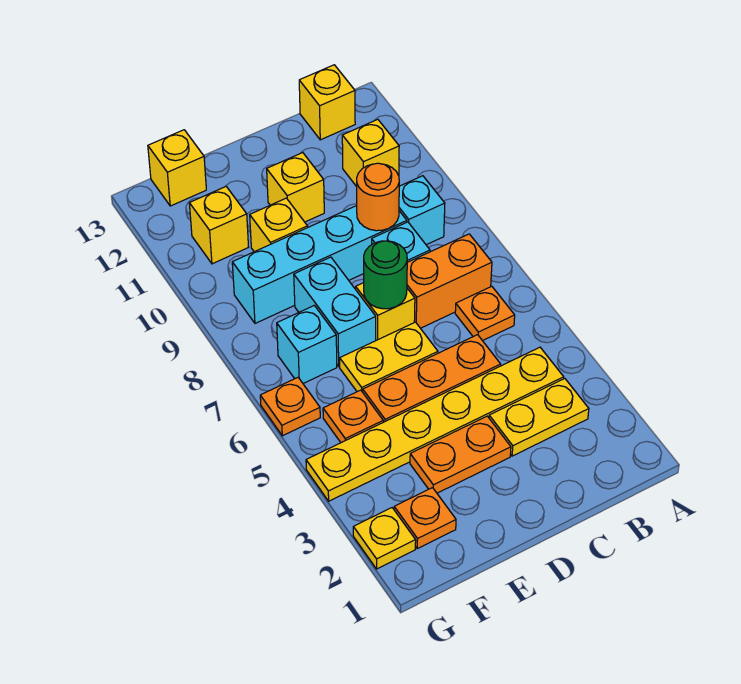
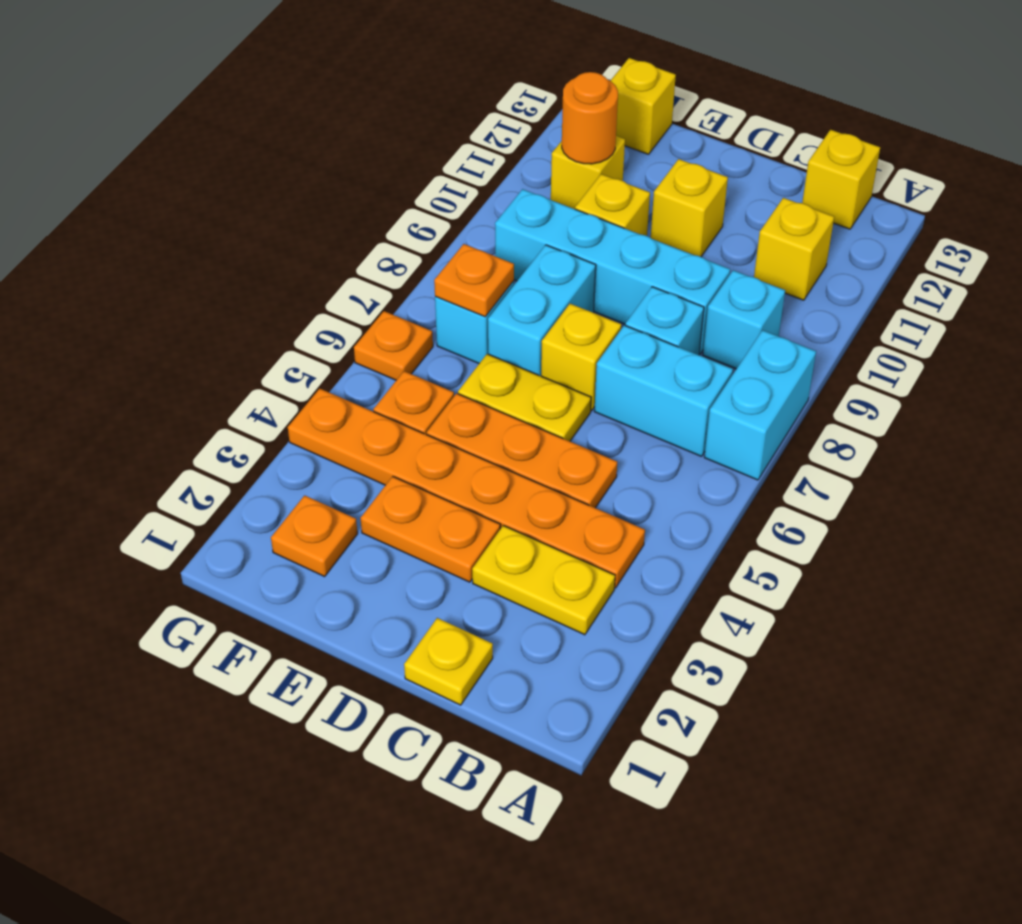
none -> cyan brick A7:A8 level 1
yellow plate B4:G4 level 1 -> orange plate B4:G4 level 1
orange plate B6 level 1 -> orange plate F7 level 2
orange brick B7:C7 level 1 -> cyan brick B7:C7 level 1
orange round brick C9 level 2 -> orange round brick F11 level 2
green round brick D7 level 2 -> none
yellow plate G2 level 1 -> yellow plate C1 level 1

